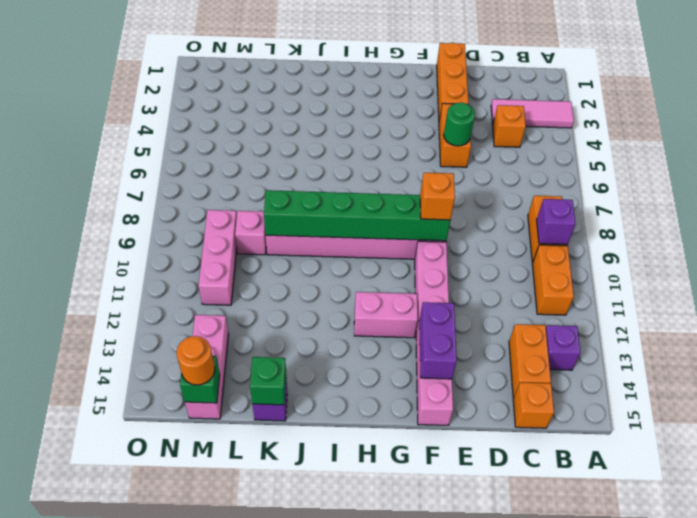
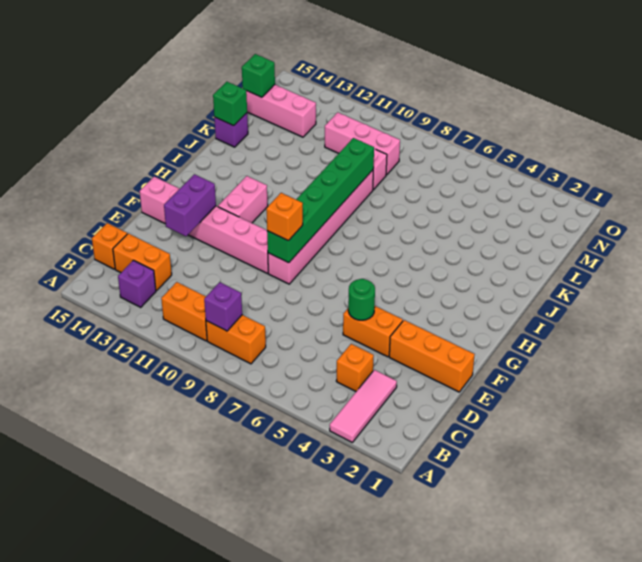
purple brick F13:F14 level 2 -> purple brick E13:F13 level 2
orange round brick M15 level 3 -> none

